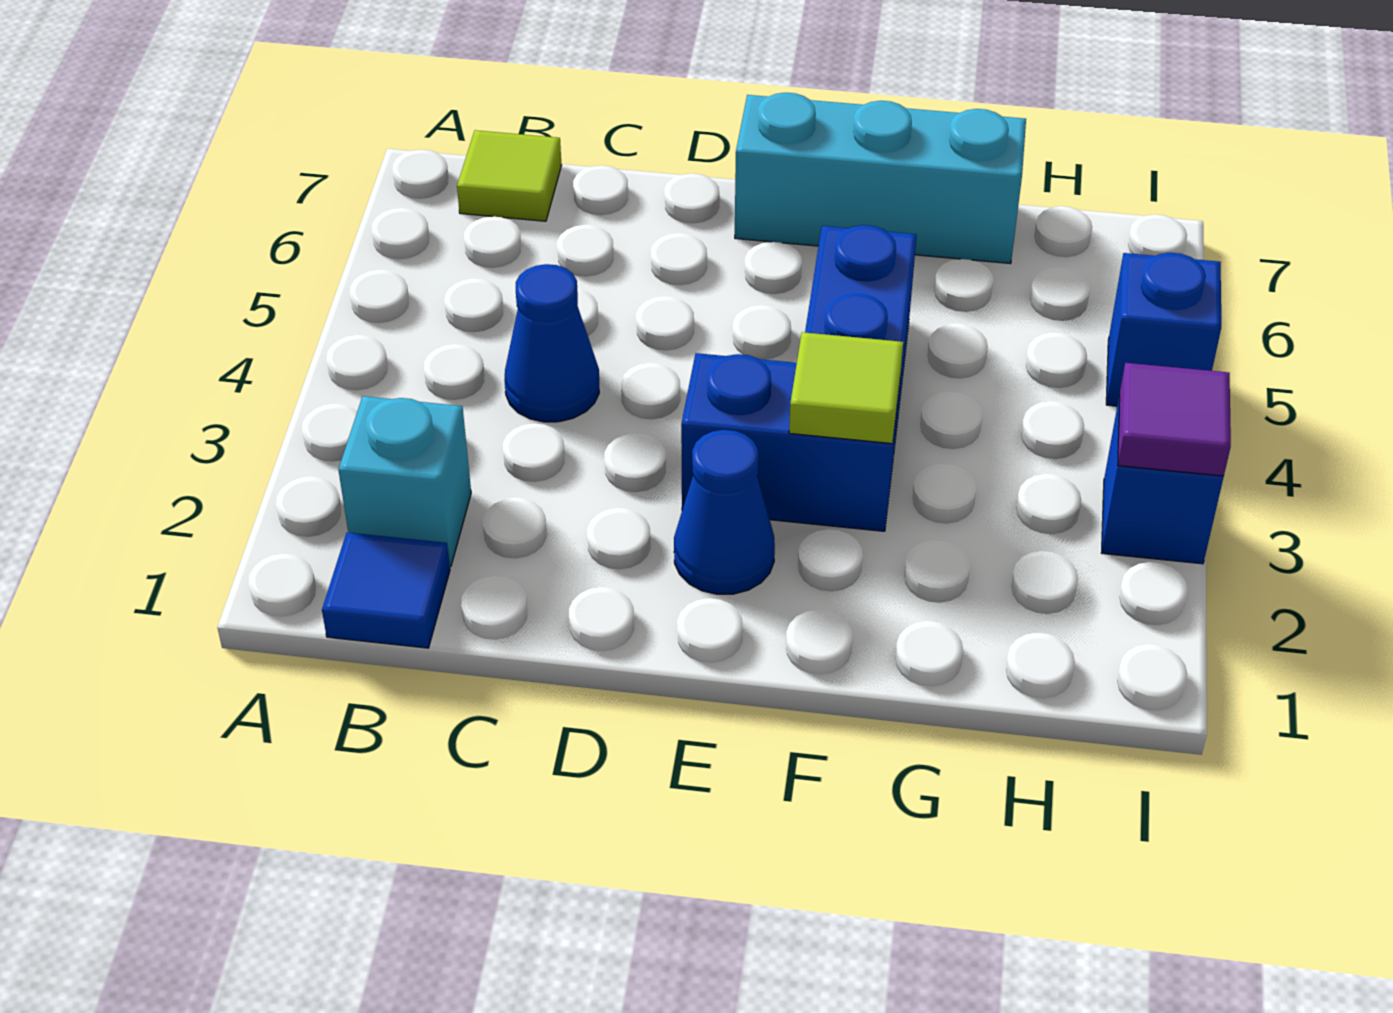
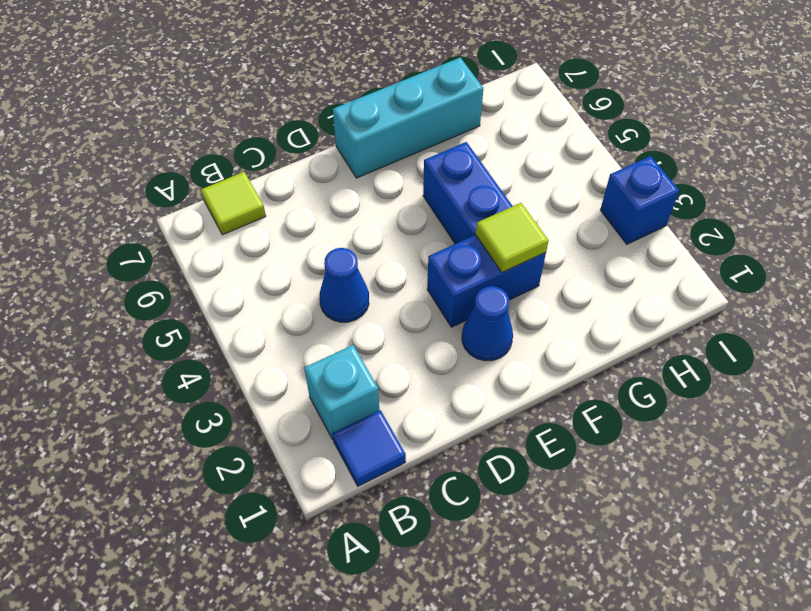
purple tile I3 level 2 -> none
blue brick I5 level 1 -> none

